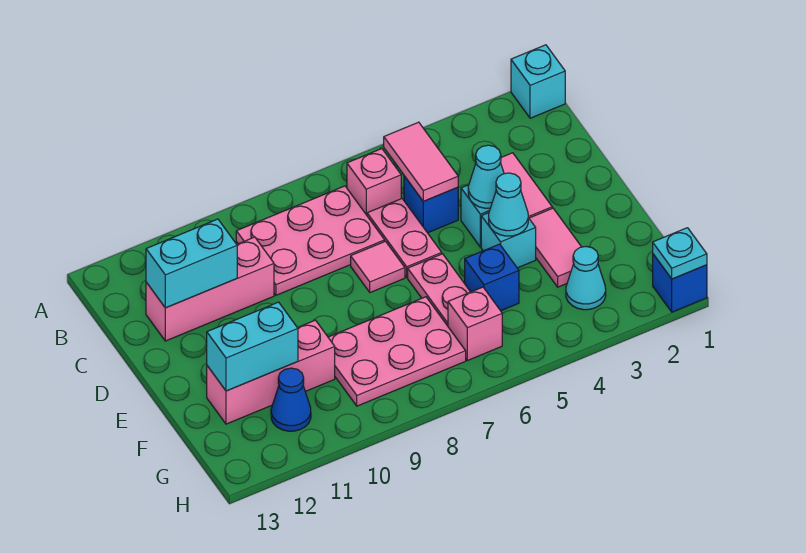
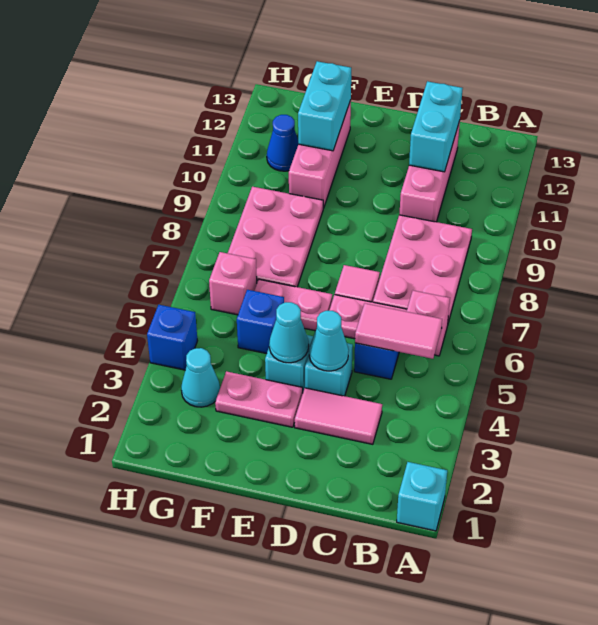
pink tile E3:F3 level 1 -> pink plate E3:F3 level 1
blue brick H1 level 1 -> blue brick H4 level 1
cyan plate H1 level 2 -> none

